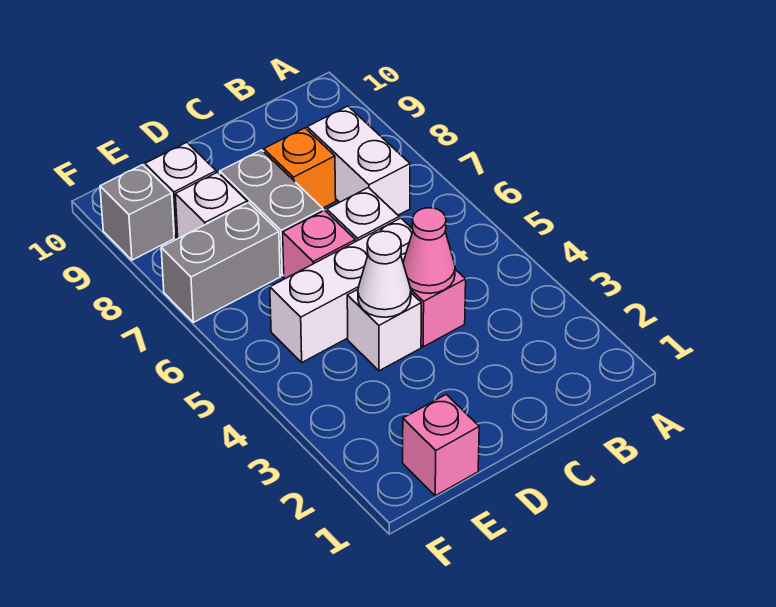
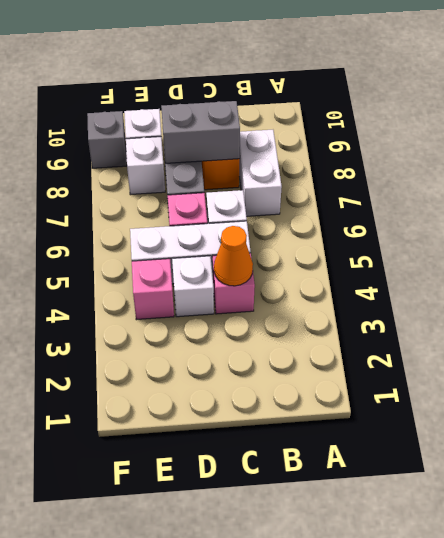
pink cone C4 level 2 -> orange cone C4 level 2
white cone D4 level 2 -> none
pink brick E1 level 1 -> pink brick E4 level 1
grey brick E7:F7 level 1 -> grey brick C8:D8 level 2

